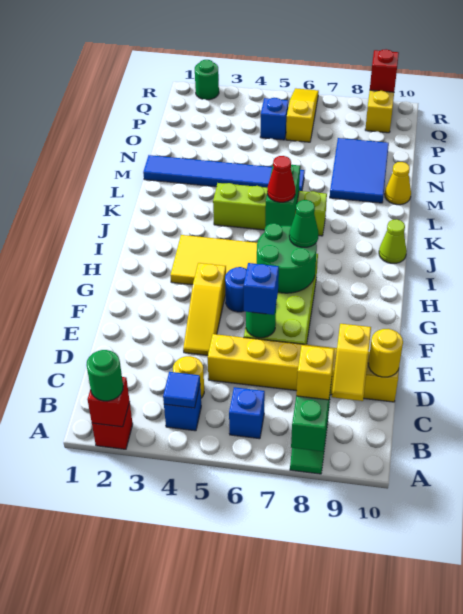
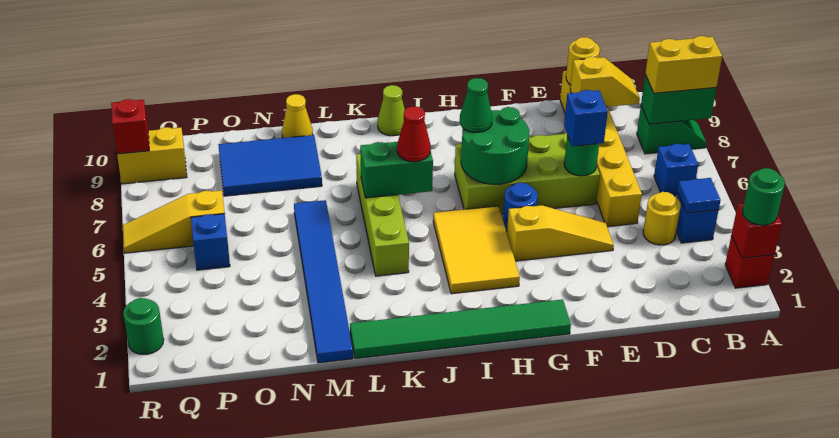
yellow brick B8 level 3 -> yellow brick A8:B8 level 3
none -> green tile G1:L1 level 1

